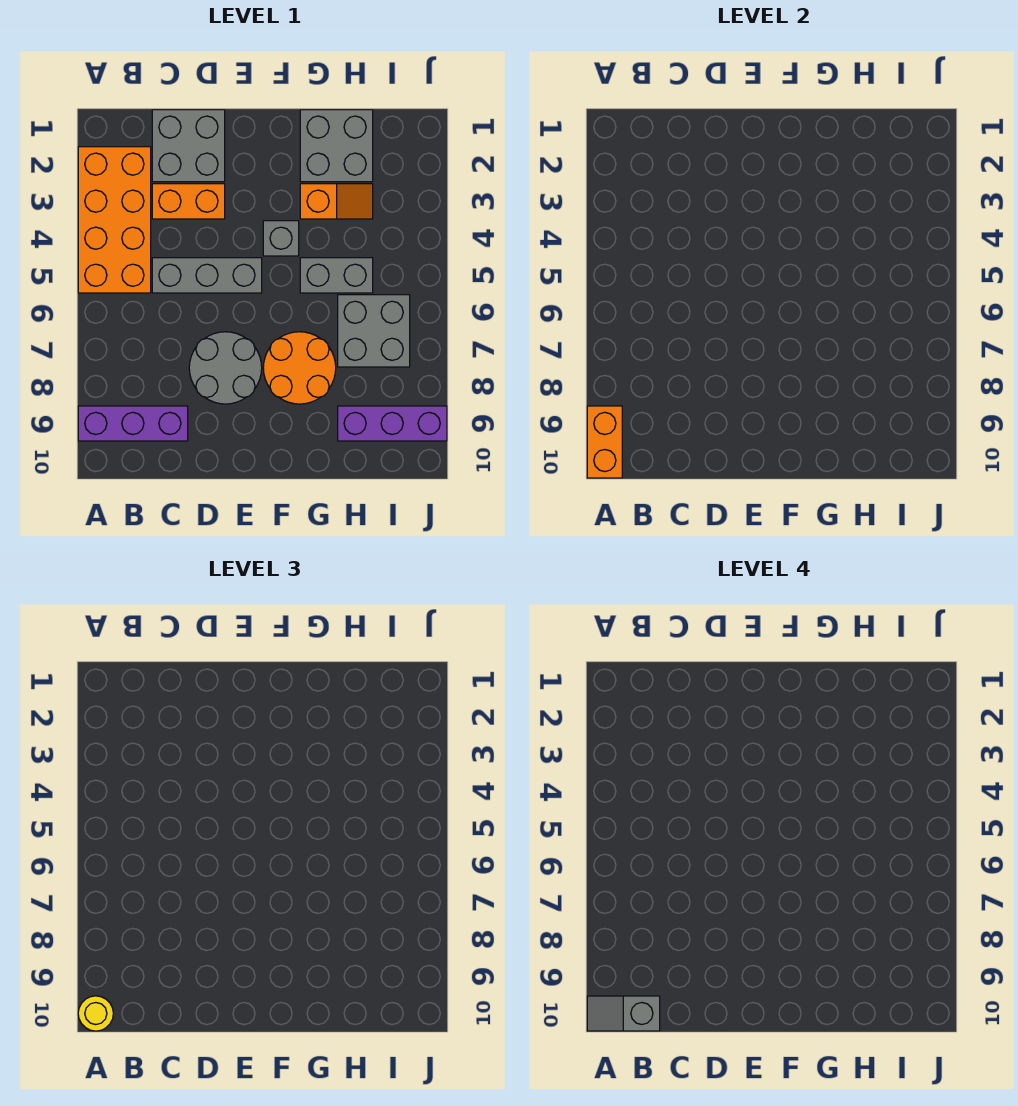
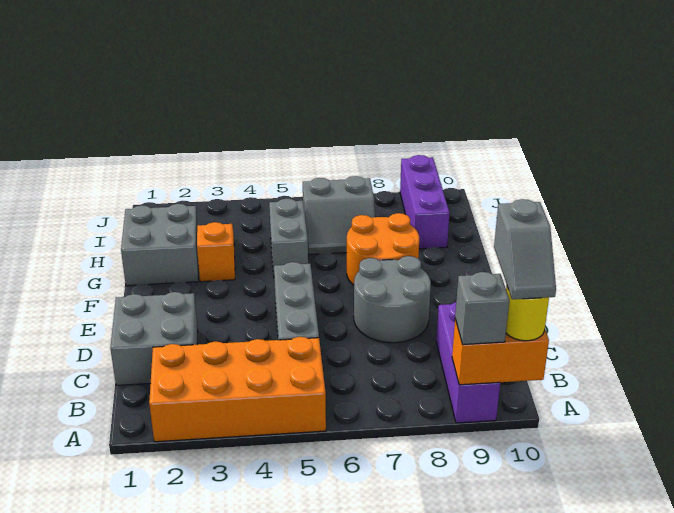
orange brick C3:D3 level 1 -> none
grey brick F4 level 1 -> grey brick A9 level 3
grey brick H6:I7 level 1 -> grey slope H6:I7 level 1 top I

